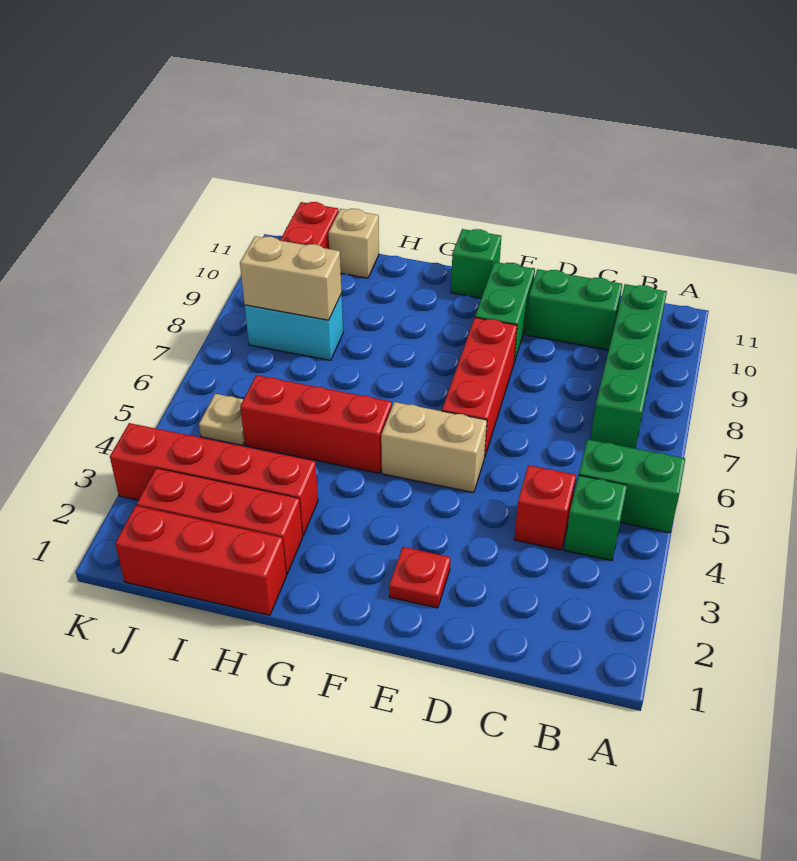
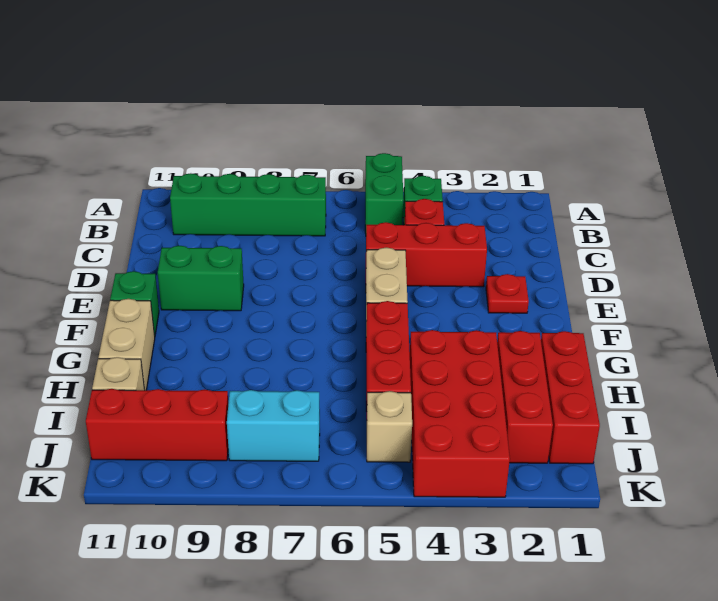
green brick C10:D10 level 1 -> none
red brick E6:E8 level 1 -> red brick D3:D5 level 1
red brick H3:K3 level 1 -> red brick H3:K4 level 1
cyan brick I8:J8 level 1 -> cyan brick J7:J8 level 1
tan brick I8:J8 level 2 -> tan brick G11:H11 level 1
tan plate J5 level 1 -> tan brick J5 level 1

